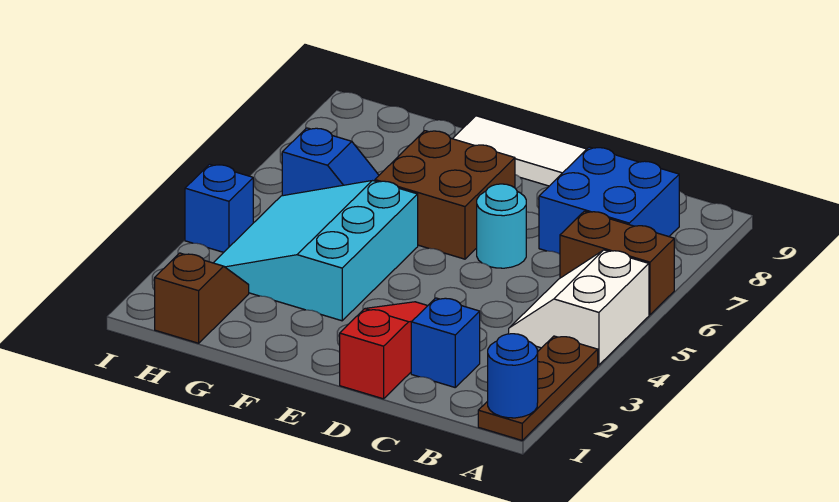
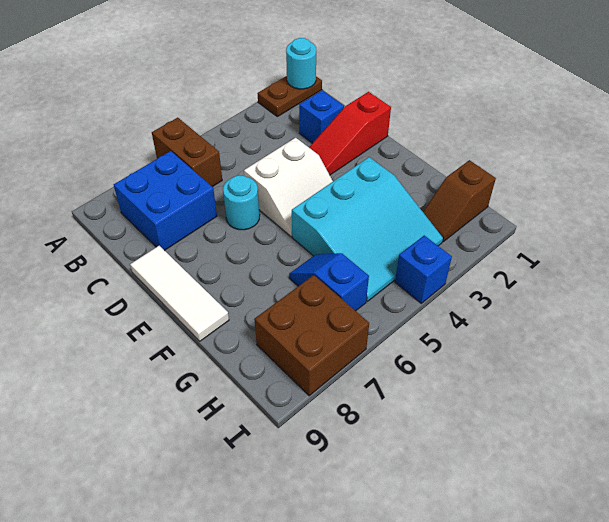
brown plate A1:A3 level 1 -> brown plate A1:A2 level 1
blue round brick A1 level 2 -> cyan round brick A1 level 2
white slope A4:B5 level 1 top A -> white slope D4:E5 level 1 top D
brown brick E6:F7 level 1 -> brown brick H7:I8 level 1

